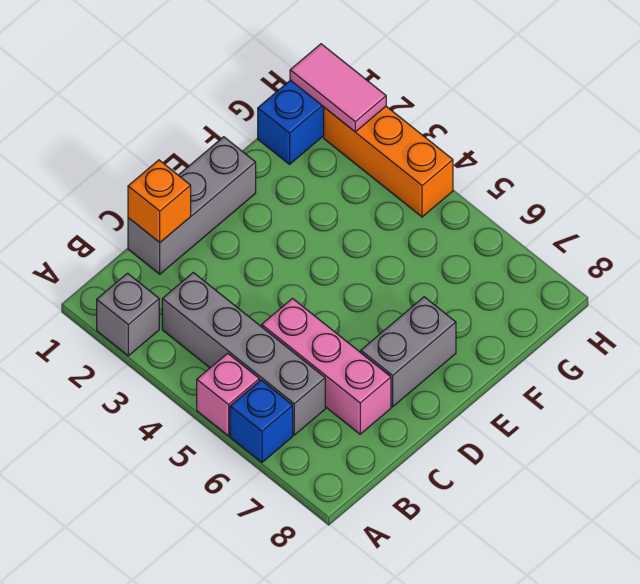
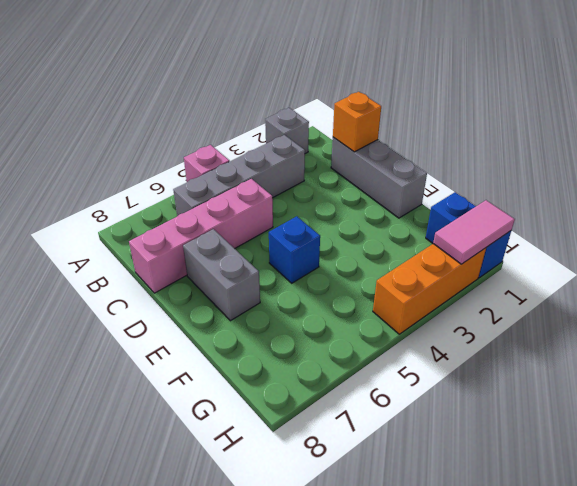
blue brick A6 level 1 -> blue brick E5 level 1
pink brick C5:C7 level 1 -> pink brick C5:C8 level 1

